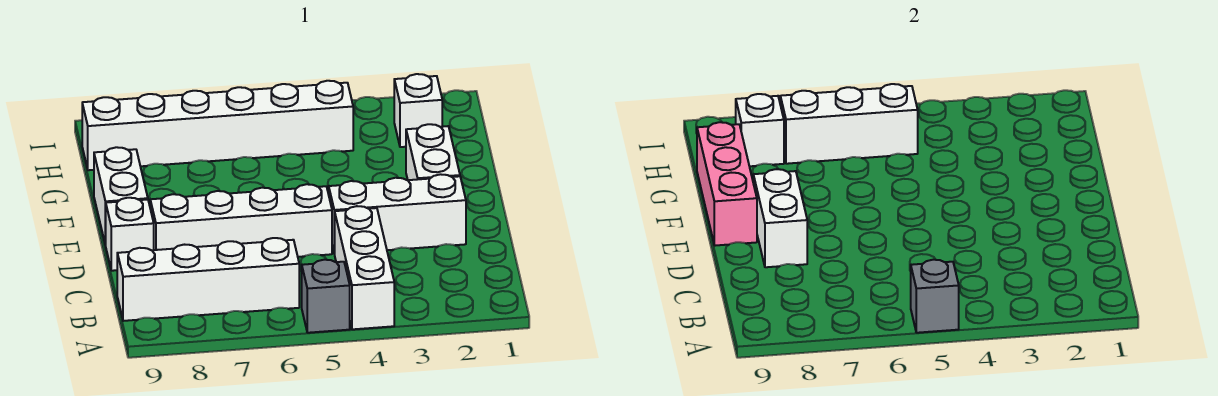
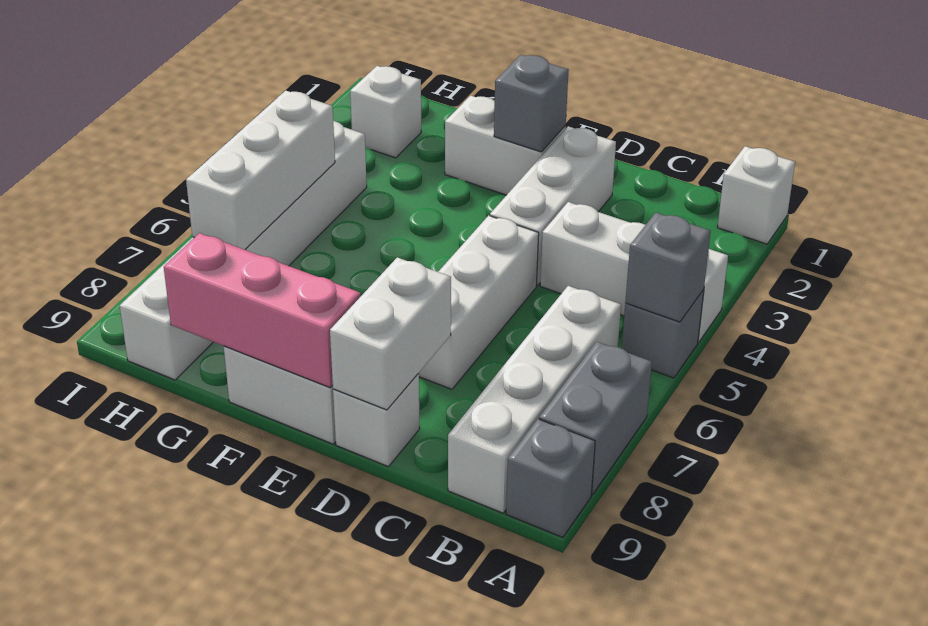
none -> grey brick A7:A8 level 1
none -> grey brick A9 level 1
white brick D5:D8 level 1 -> white brick D5:D7 level 1
white brick D8:E8 level 2 -> white brick D8:D9 level 2
none -> grey brick E2 level 2
white brick H8 level 2 -> white brick A1 level 1

